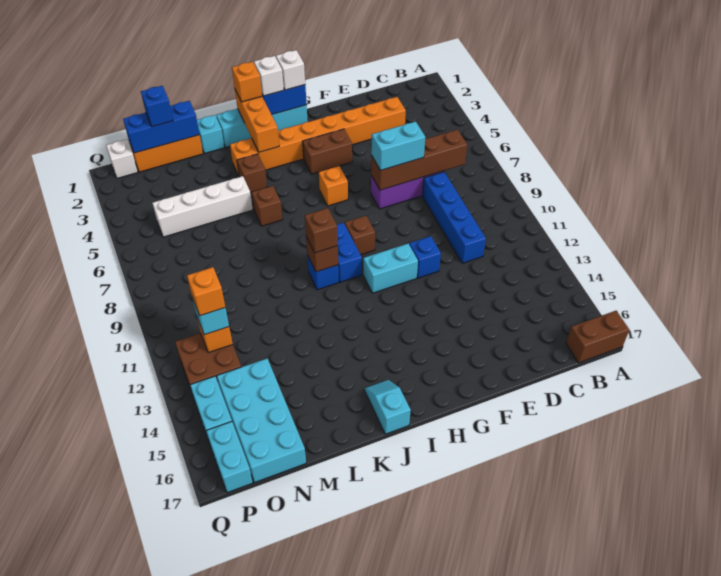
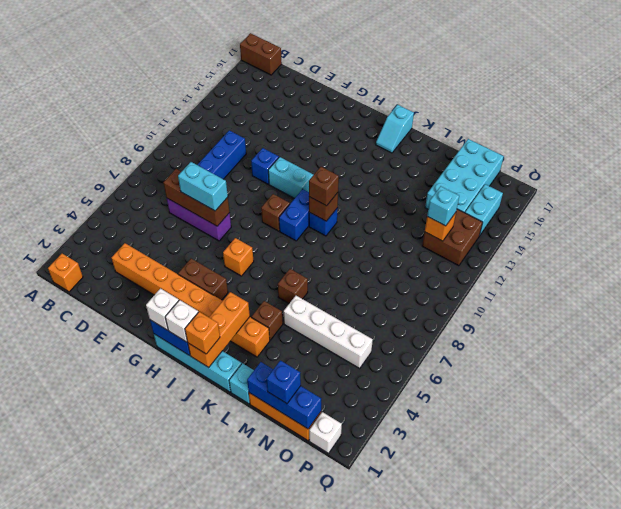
brown brick C7:F7 level 2 -> brown brick D7:F7 level 2
orange brick O12 level 4 -> orange brick B1 level 1
cyan brick P16:P17 level 1 -> none

